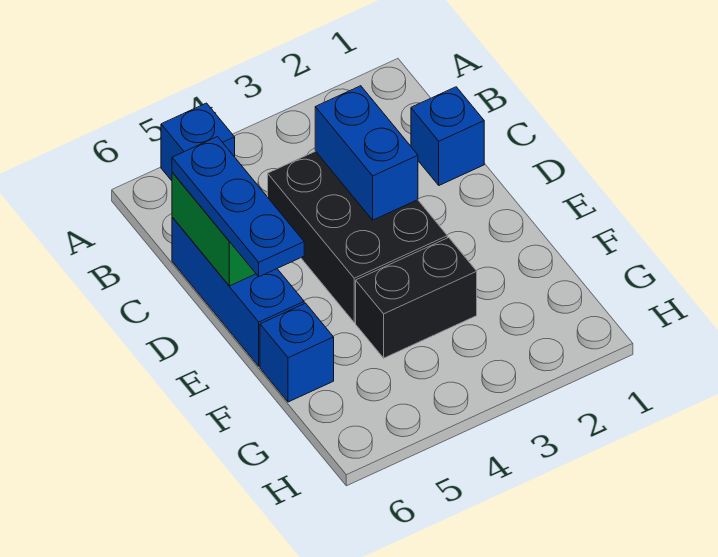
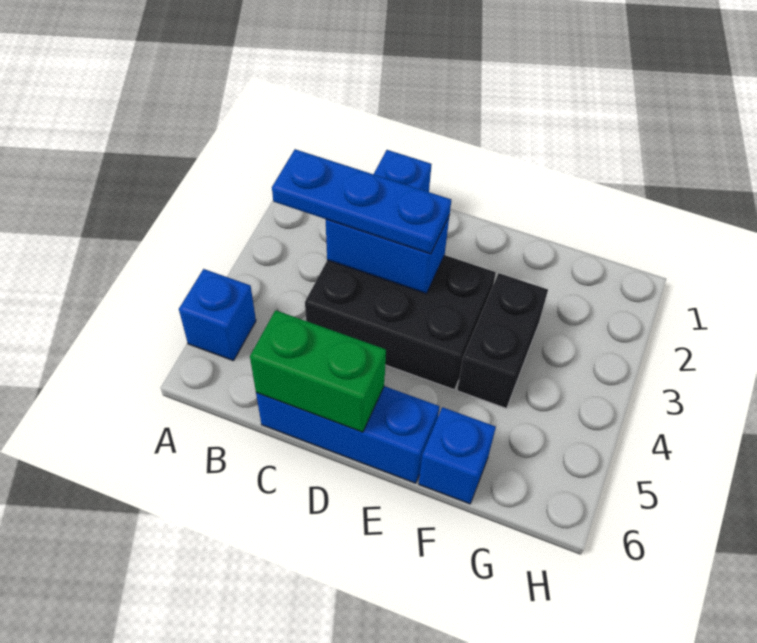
blue plate C6:E6 level 3 -> blue plate B3:D3 level 3

